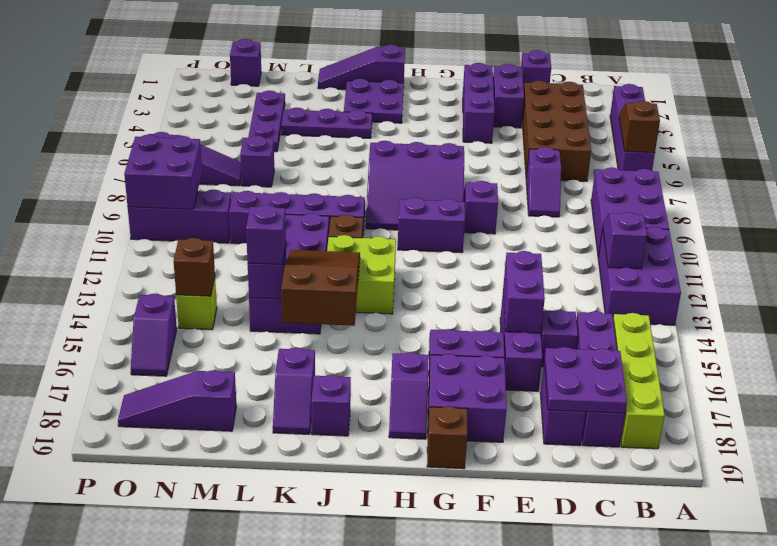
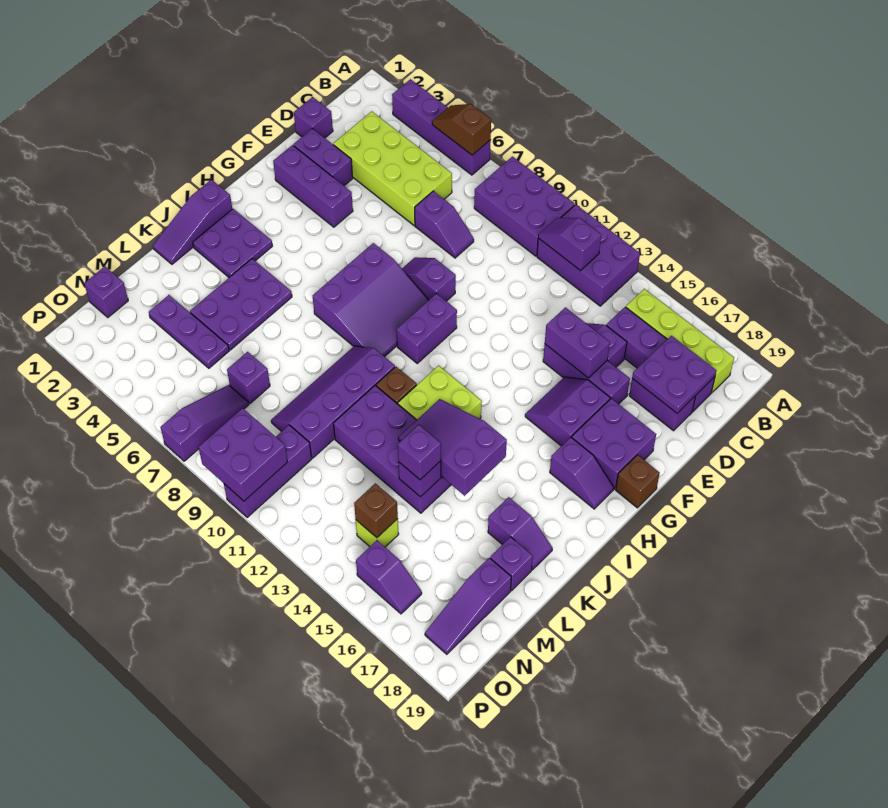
brown brick C3:D6 level 1 -> lime brick C3:D6 level 1
purple plate J4:L4 level 1 -> purple plate J4:L5 level 1
brown slope J13:K15 level 2 top 15 -> purple slope J13:K15 level 2 top 15
purple brick J18 level 1 -> purple brick L18 level 1

